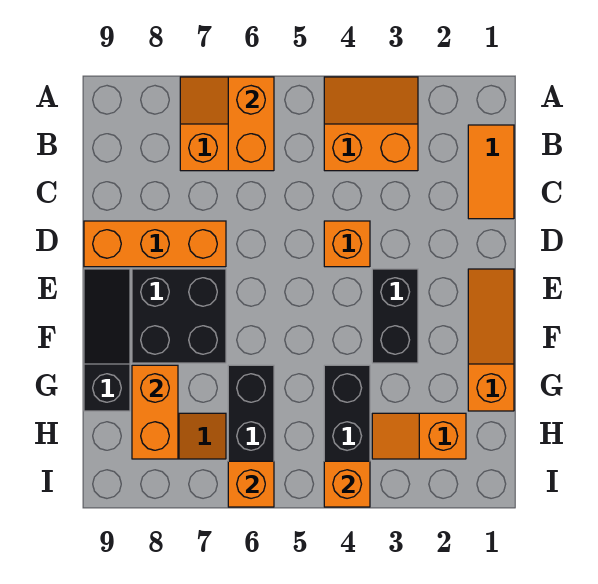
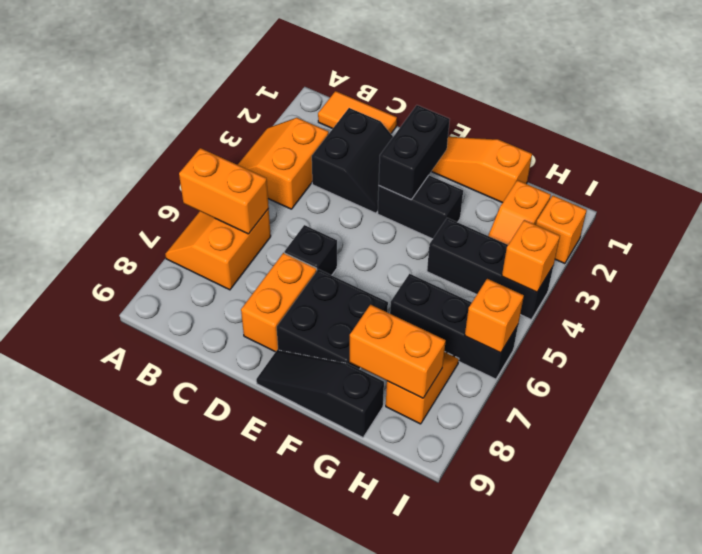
none -> black slope C2:D3 level 1 top C
orange brick D4 level 1 -> orange brick I2 level 1
none -> black brick D6 level 1
orange brick D7:D9 level 1 -> orange brick D7:D8 level 1
none -> black brick E2:E3 level 2

